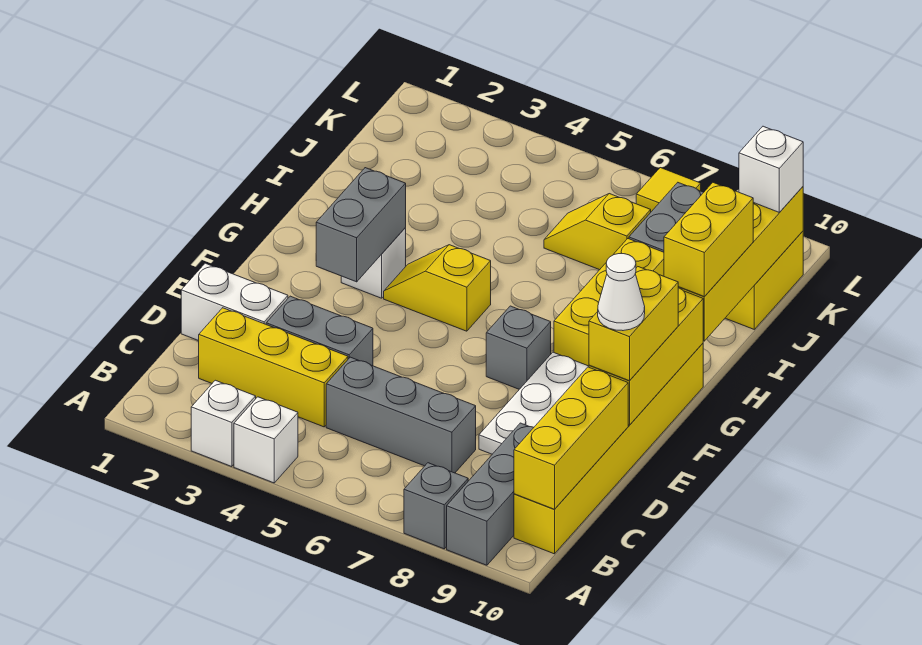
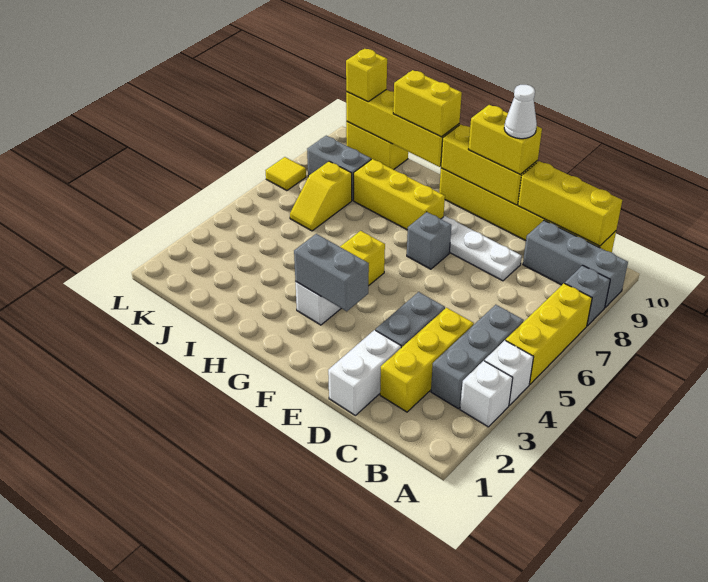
none -> yellow brick A5:A7 level 1
grey brick C5:C7 level 1 -> grey brick B3:B5 level 1
white brick K10 level 3 -> yellow brick K10 level 3

